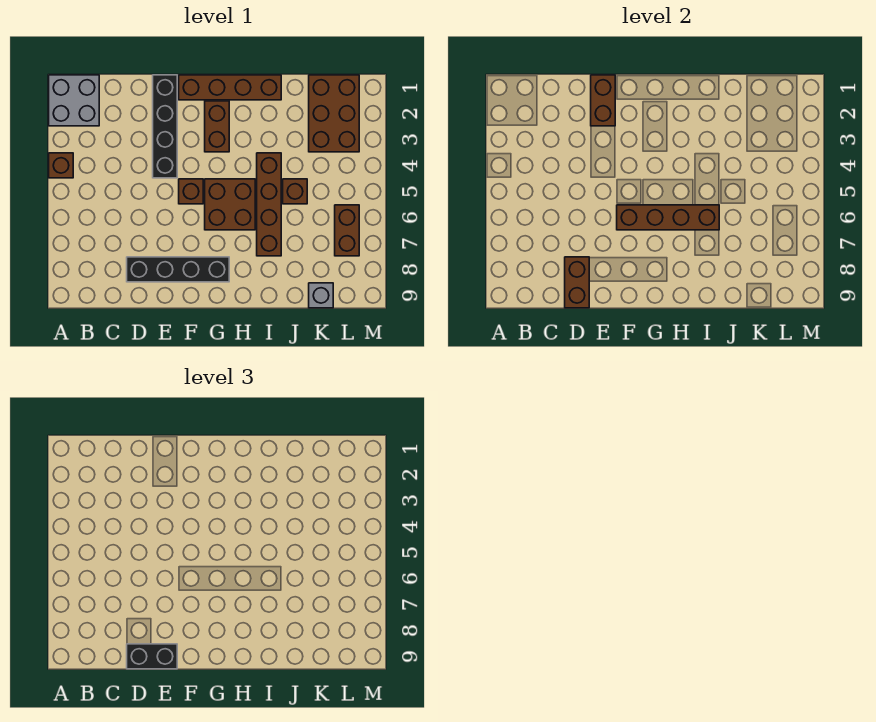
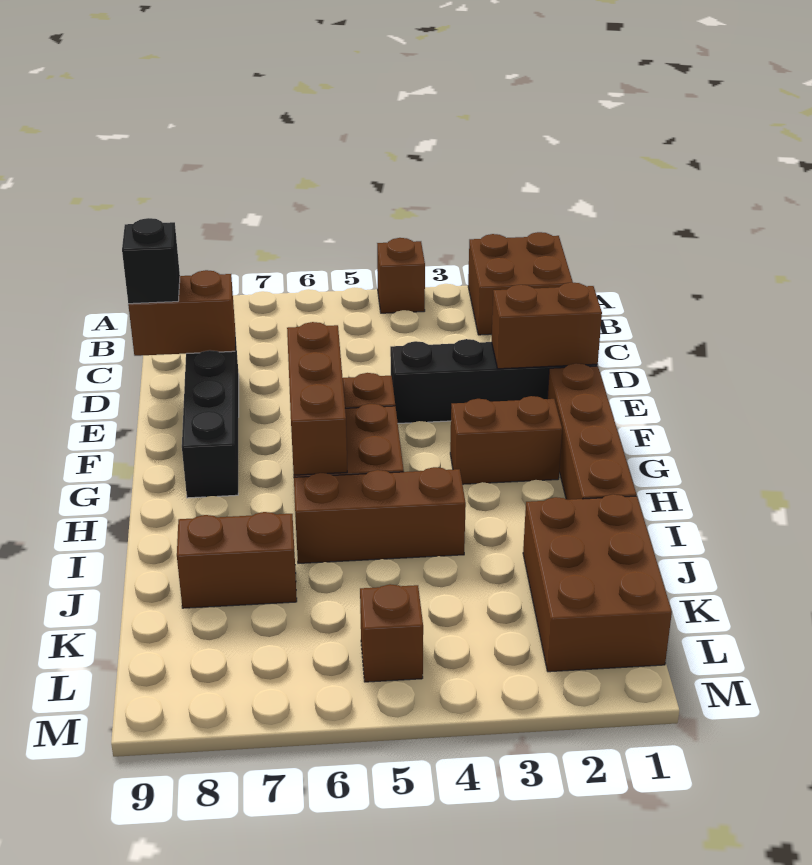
grey brick A1:B2 level 1 -> brown brick A1:B2 level 1
black brick D9:E9 level 3 -> black brick D9 level 3
brown brick F6:I6 level 2 -> brown brick F6:H6 level 2
brown brick I4:I7 level 1 -> brown brick I4:I6 level 1
brown brick J5 level 1 -> brown brick L5 level 1
brown brick K1:L3 level 1 -> brown brick J1:L2 level 1
grey brick K9 level 1 -> none
brown brick L6:L7 level 1 -> brown brick J7:J8 level 1

